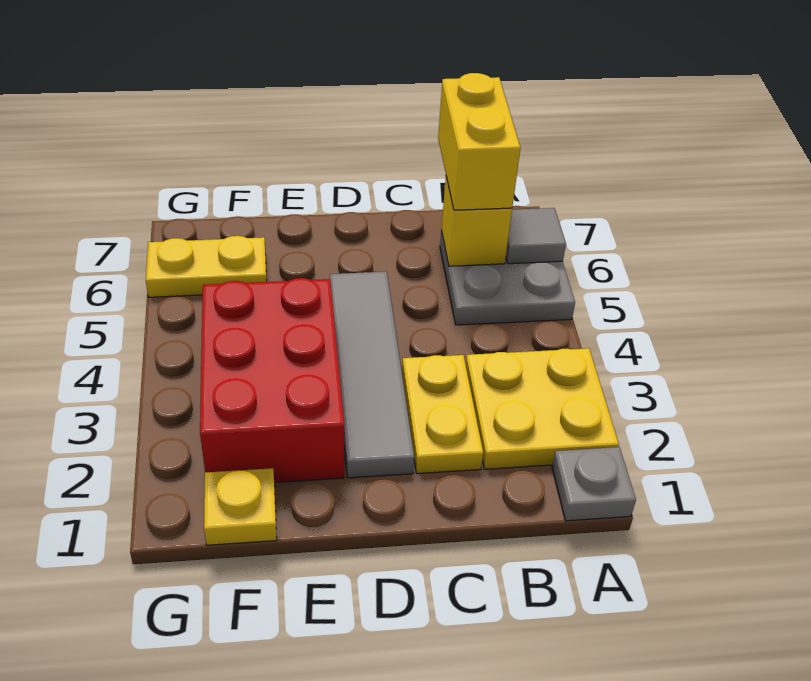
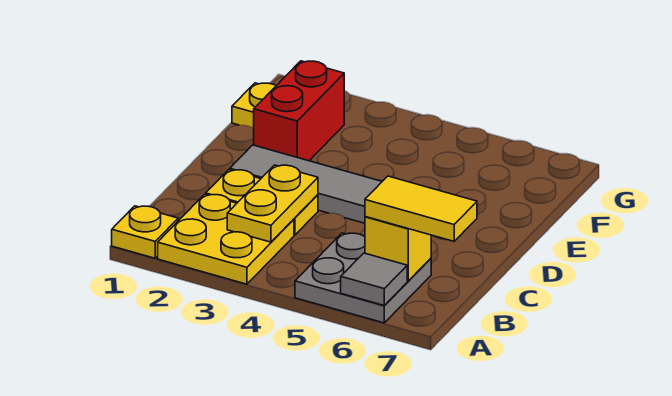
grey plate A1 level 1 -> yellow plate A1 level 1
yellow brick B6:B7 level 3 -> yellow tile B6:B7 level 3
red brick E2:F4 level 1 -> red brick E2:F2 level 1
yellow plate F6:G6 level 1 -> yellow plate B3:C3 level 2

